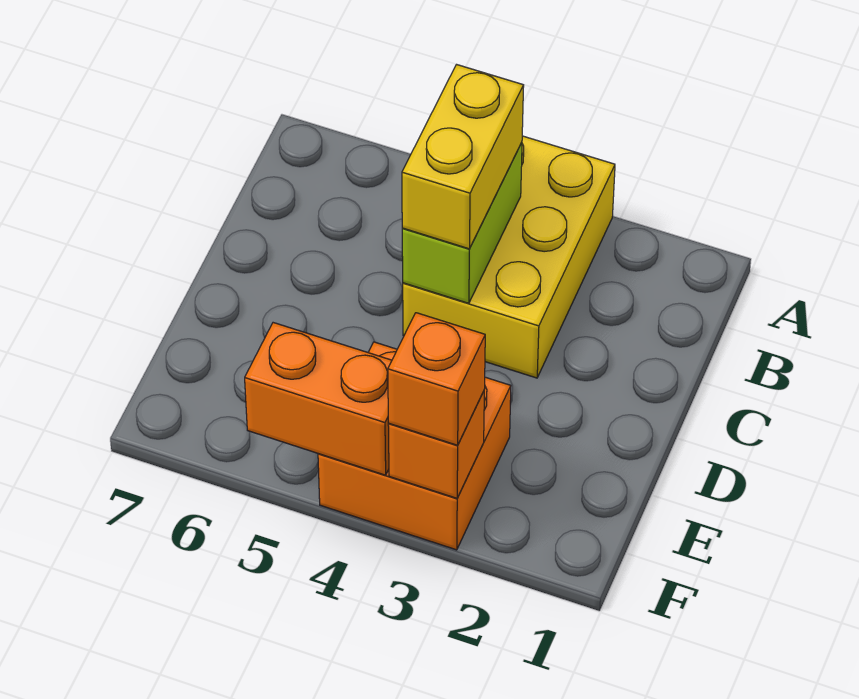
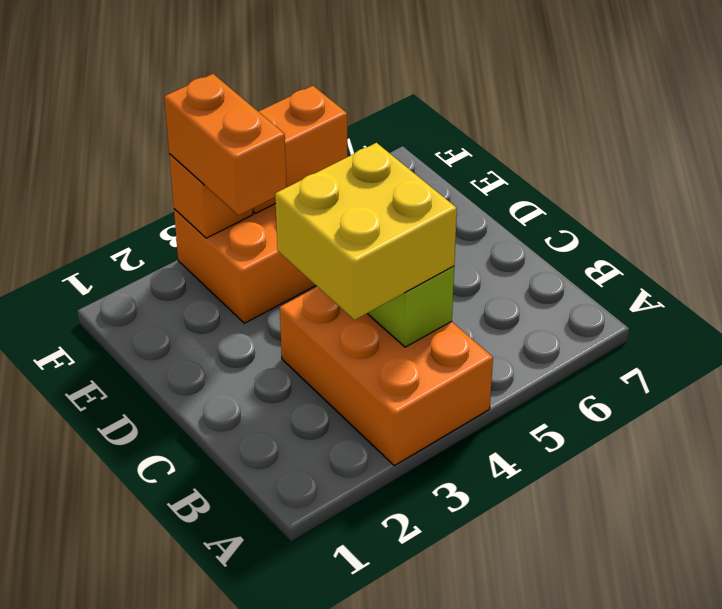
yellow brick A3:C4 level 1 -> orange brick A3:C4 level 1
yellow brick B4:C4 level 3 -> yellow brick B3:C4 level 3
orange brick F3 level 3 -> orange brick E3:F3 level 3

